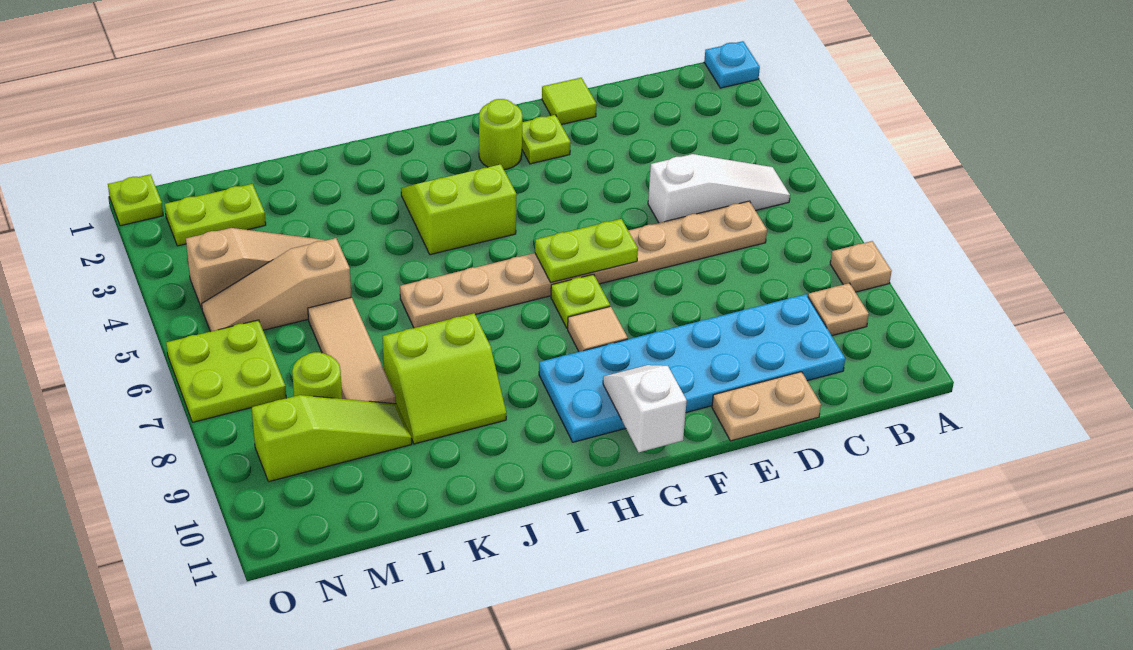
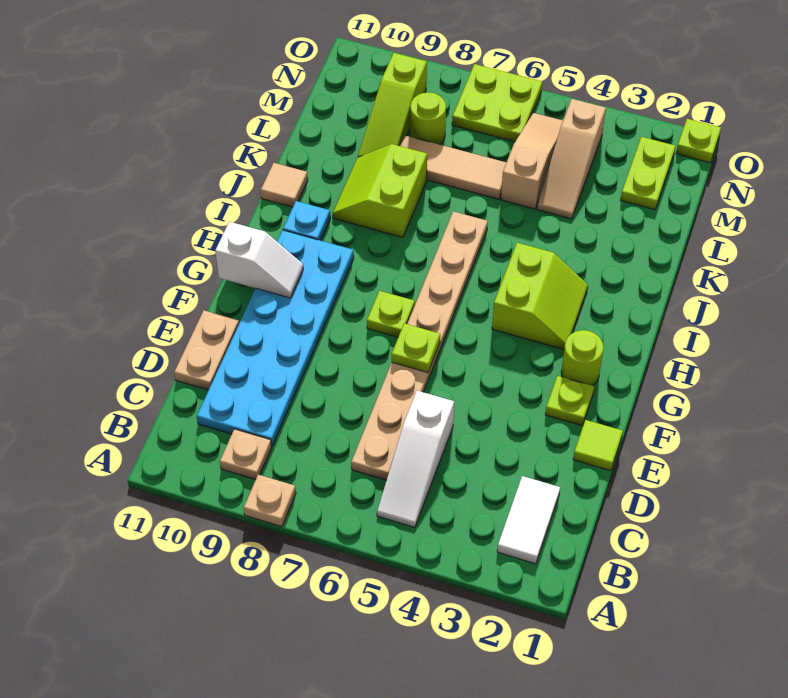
cyan plate A1 level 1 -> cyan plate I10 level 1
none -> white tile B2:C2 level 1
lime plate F6:G6 level 2 -> lime plate F6 level 2
tan tile G8 level 1 -> tan tile J11 level 1

